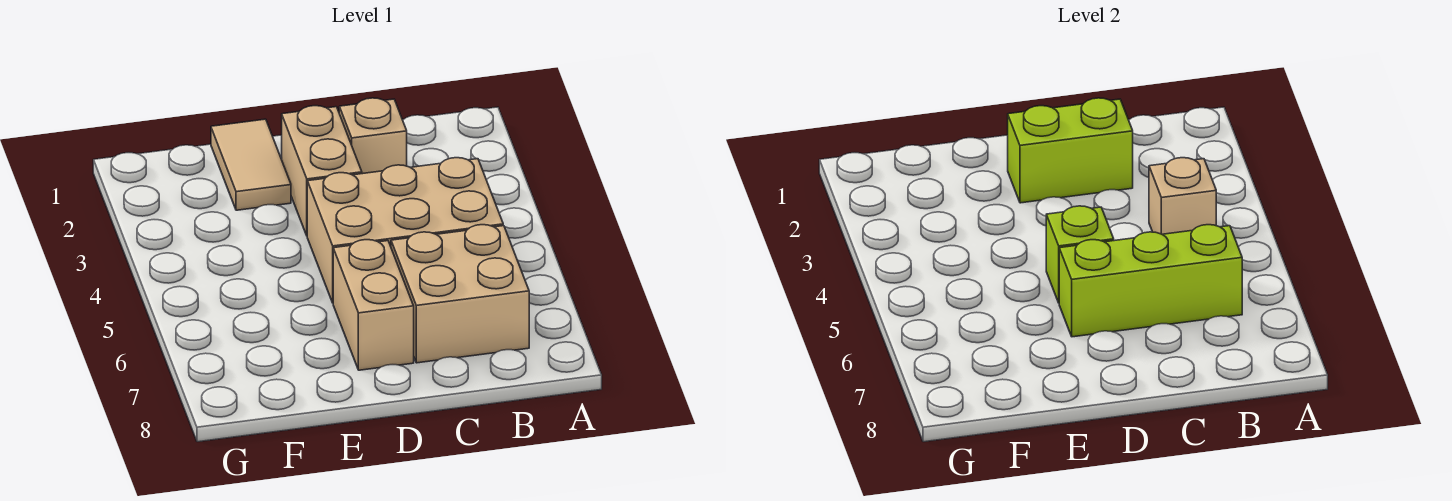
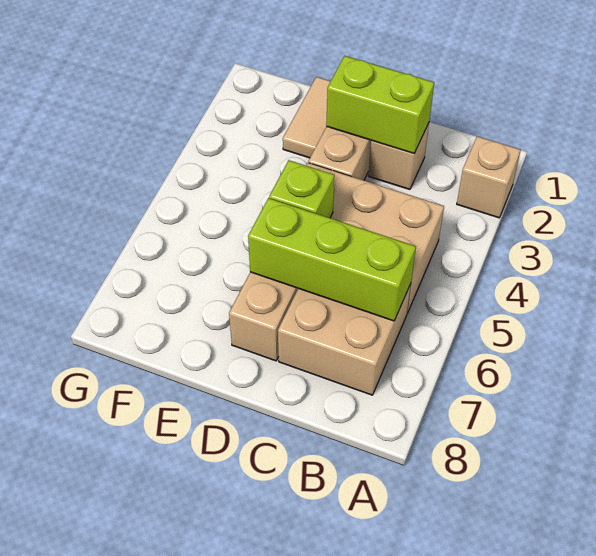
tan brick B4 level 2 -> tan brick A2 level 1

